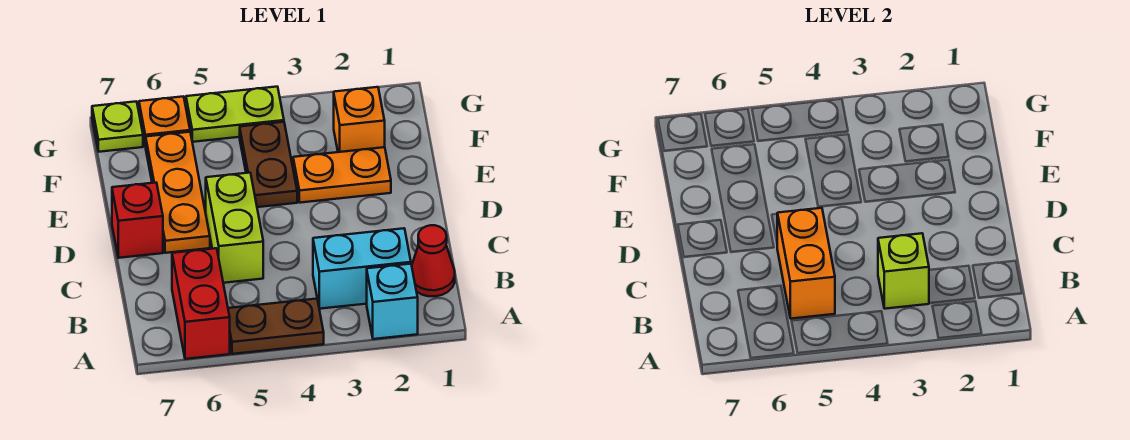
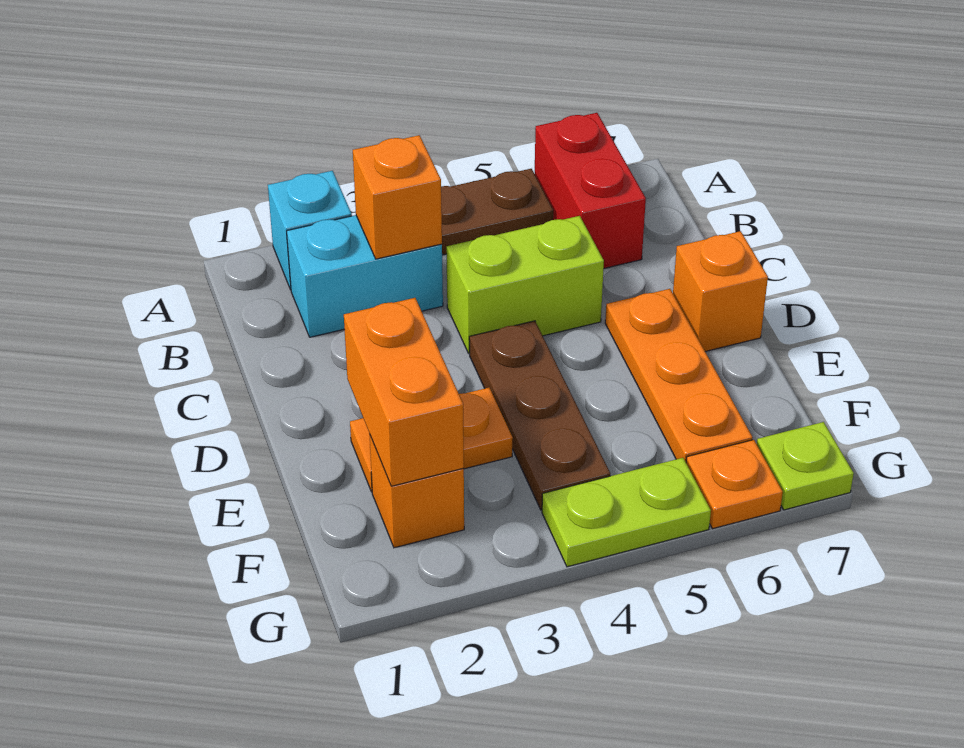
red cone B1 level 1 -> none
lime brick B3 level 2 -> orange brick B3 level 2
orange brick B5:C5 level 2 -> orange brick E2:F2 level 2
lime brick C5:D5 level 1 -> lime brick C4:C5 level 1
red brick D7 level 1 -> orange brick D7 level 1
brown plate E4:F4 level 1 -> brown plate D4:F4 level 1

